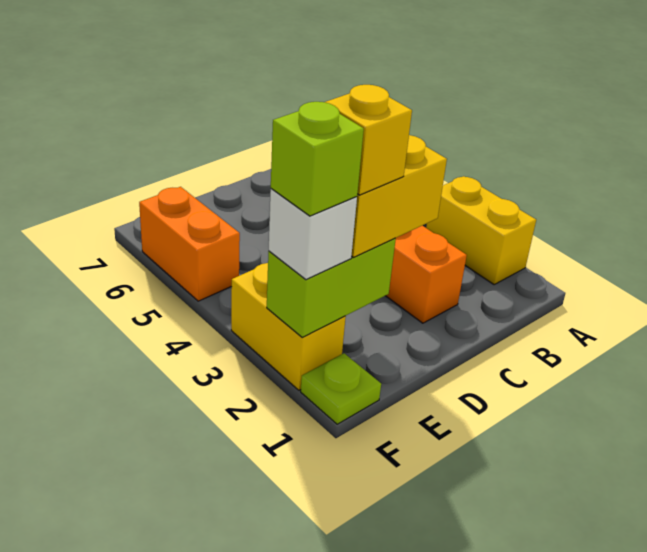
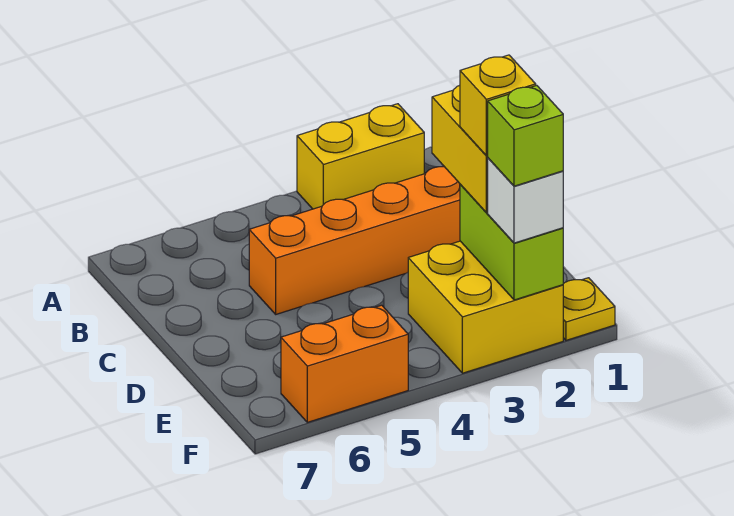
lime plate F1 level 1 -> yellow plate F1 level 1
yellow brick F2:F3 level 1 -> yellow brick E2:F3 level 1

